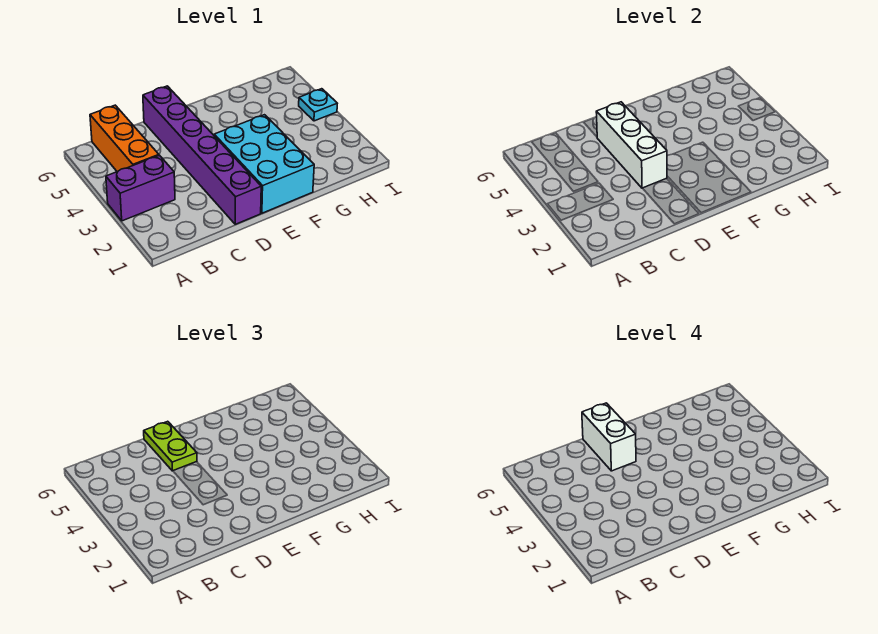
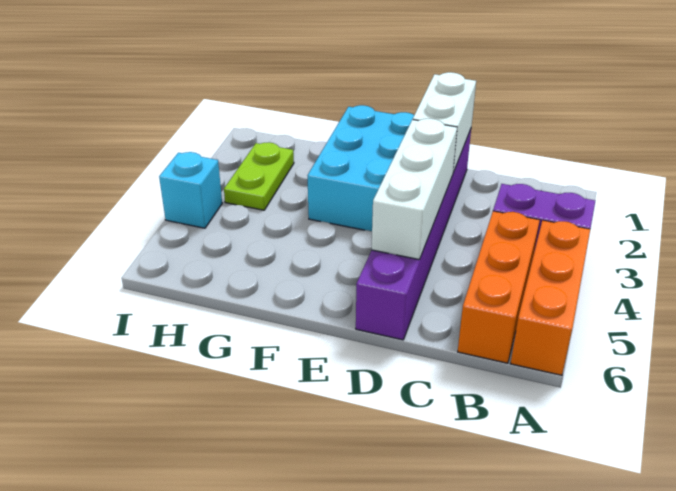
none -> orange brick A4:A6 level 1
lime plate D5:D6 level 3 -> lime plate H2:H3 level 1
white brick D5:D6 level 4 -> white brick D1:D2 level 2
cyan plate I4 level 1 -> cyan brick I4 level 1

